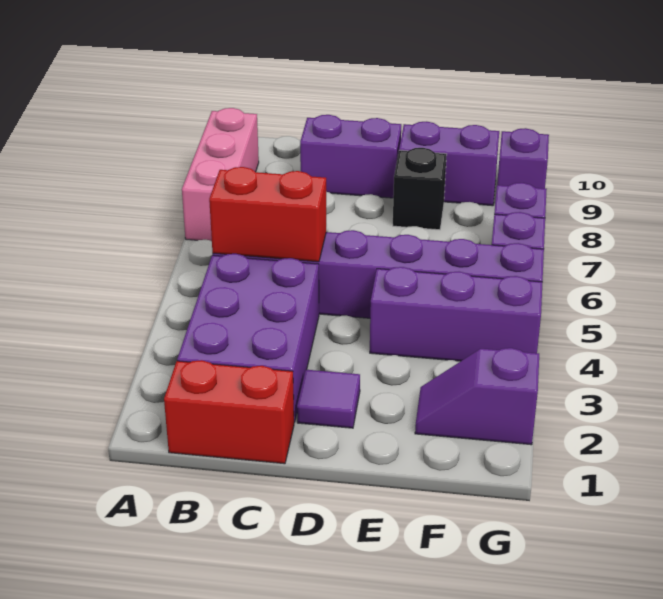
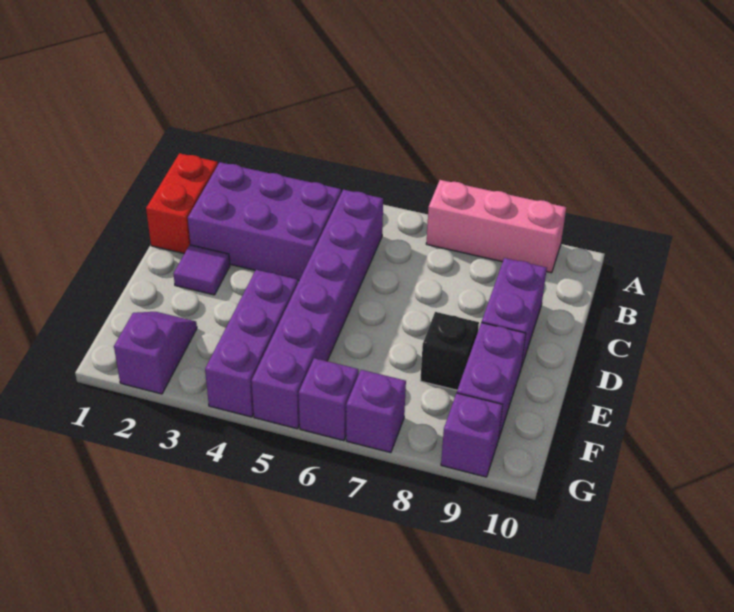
red brick B5:C5 level 2 -> none

